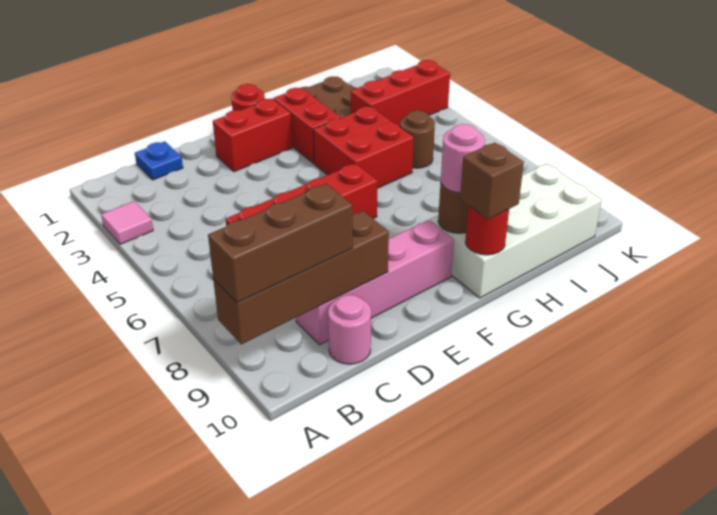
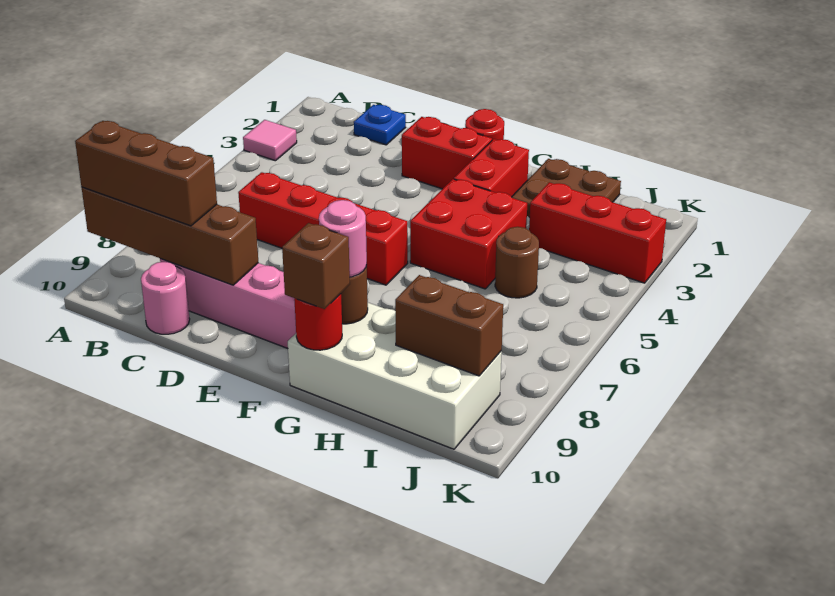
none -> brown brick I9:J9 level 2

